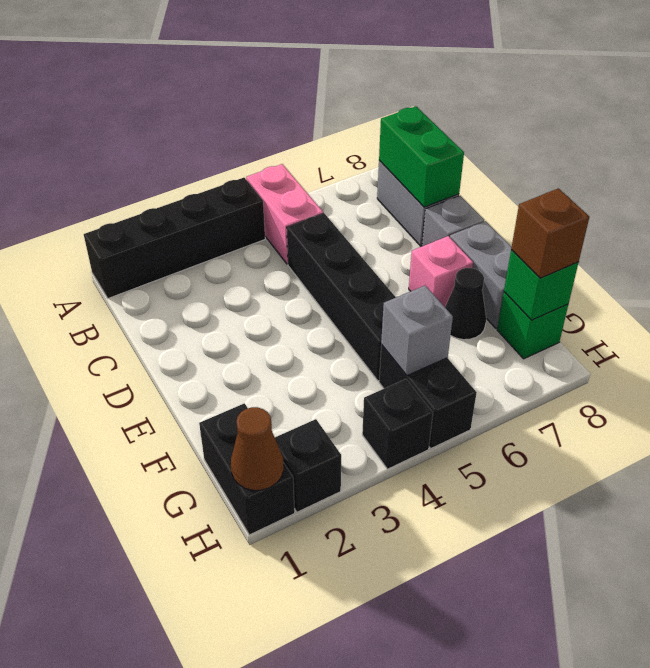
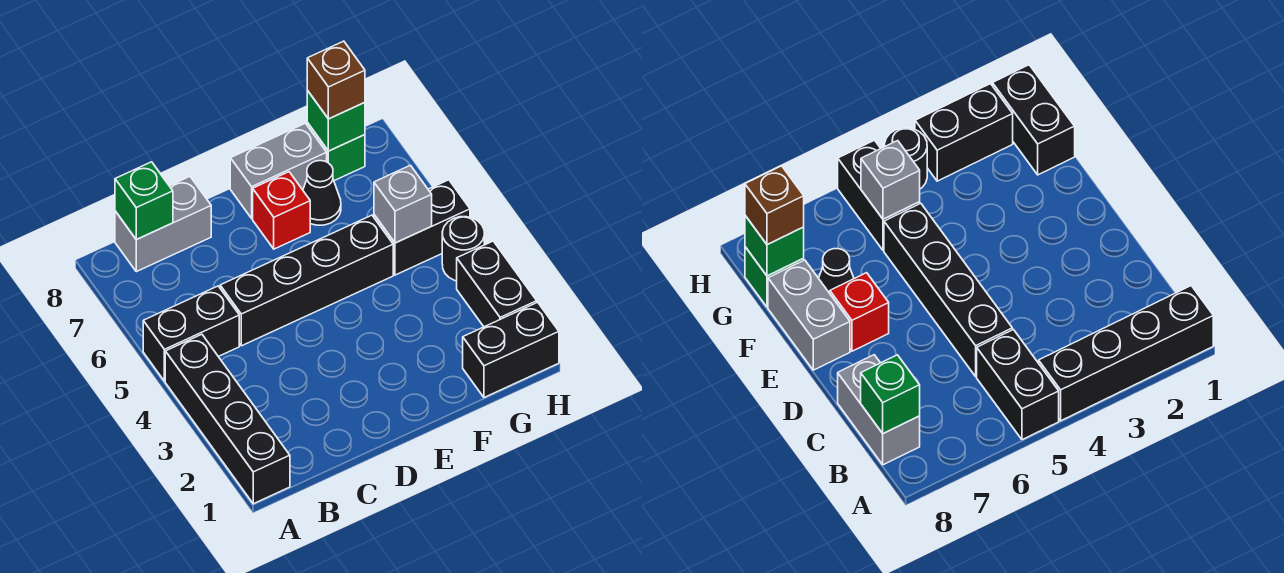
pink brick A5:B5 level 1 -> black brick A5:B5 level 1
green brick B8:C8 level 2 -> green brick B8 level 2
grey brick D8 level 1 -> none
pink brick E7 level 1 -> red brick E7 level 1
brown cone H1 level 2 -> none
black brick H2 level 1 -> black brick H2:H3 level 1
black brick H4 level 1 -> black round brick H4 level 1

